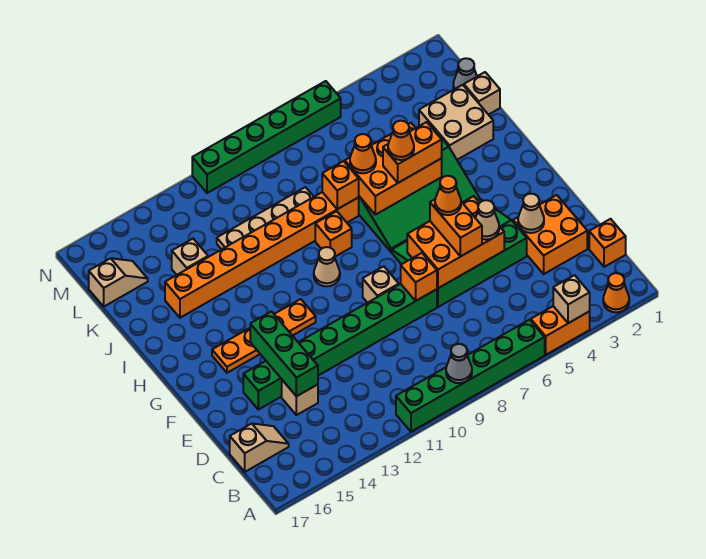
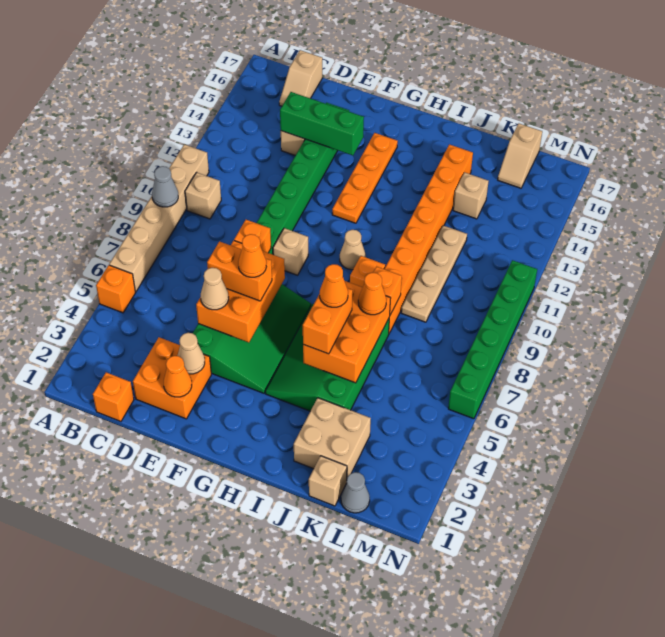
orange cone A2 level 1 -> orange cone E2 level 2
orange brick A4:A5 level 1 -> orange brick A5 level 1
tan brick A4 level 2 -> tan brick B10 level 1
green brick A6:A11 level 1 -> tan brick A6:A11 level 1

